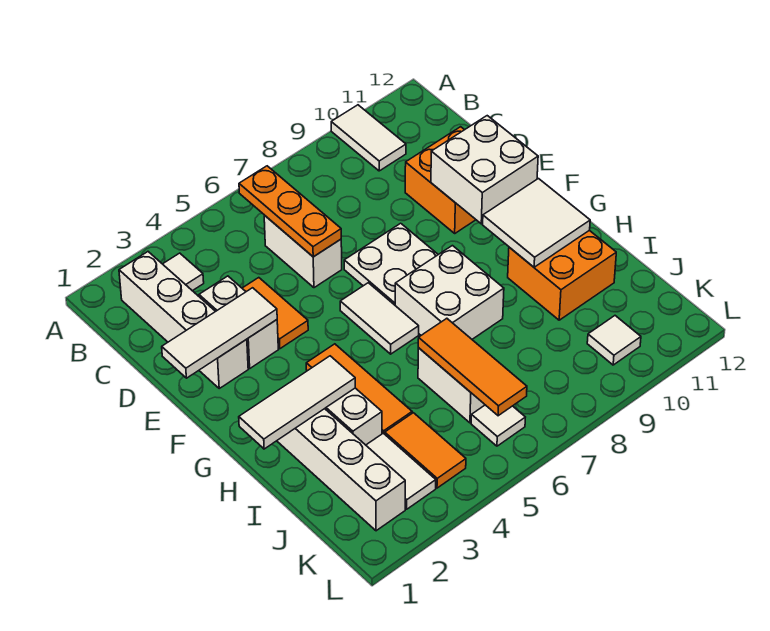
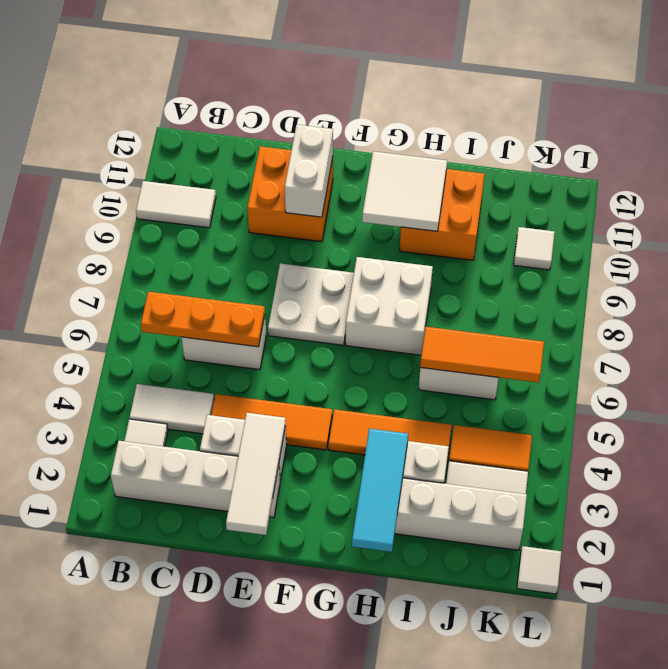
orange tile D4:E4 level 1 -> orange tile D4:F4 level 1
white brick E10:F11 level 2 -> white brick E10:E11 level 2
white tile F6:G6 level 1 -> white tile B4:C4 level 1
white tile H1:H3 level 2 -> cyan tile H1:H3 level 2
white tile K6 level 1 -> white tile L1 level 1

